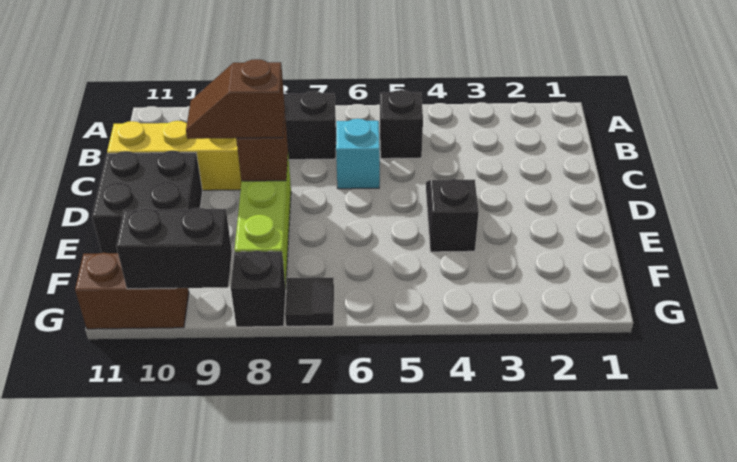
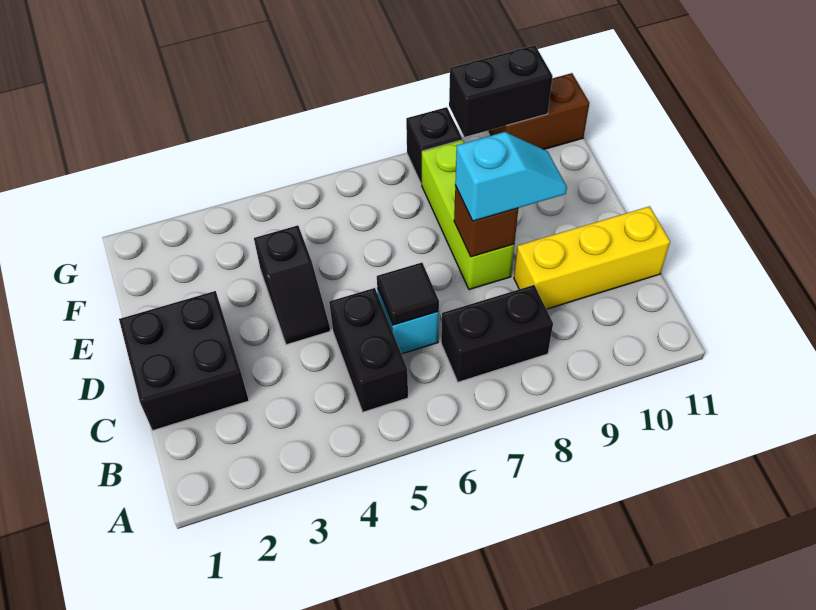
black brick B5 level 1 -> black brick B5:C5 level 1
brown slope D8:D9 level 3 top 8 -> cyan slope D8:D9 level 3 top 8
black brick D10:E11 level 1 -> black brick C1:D2 level 1
black tile G7 level 1 -> black tile C6 level 2

